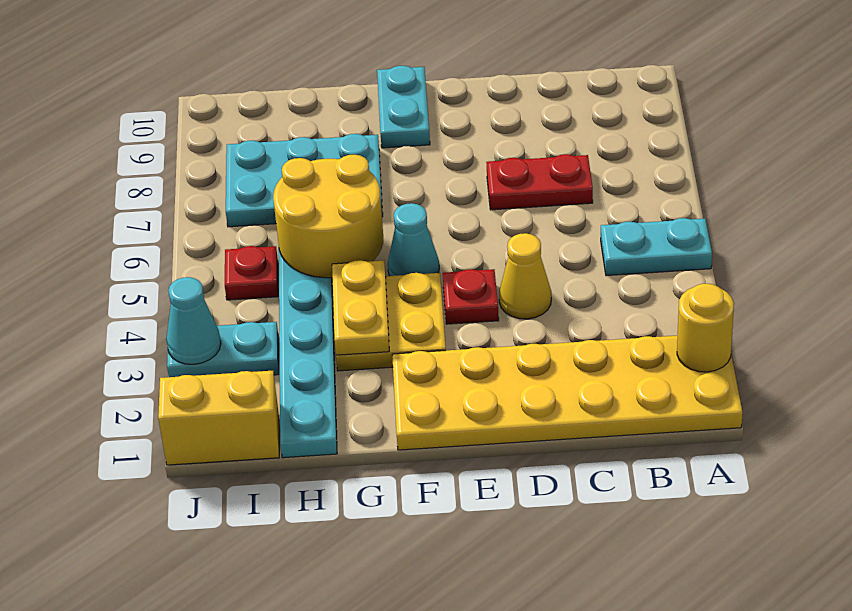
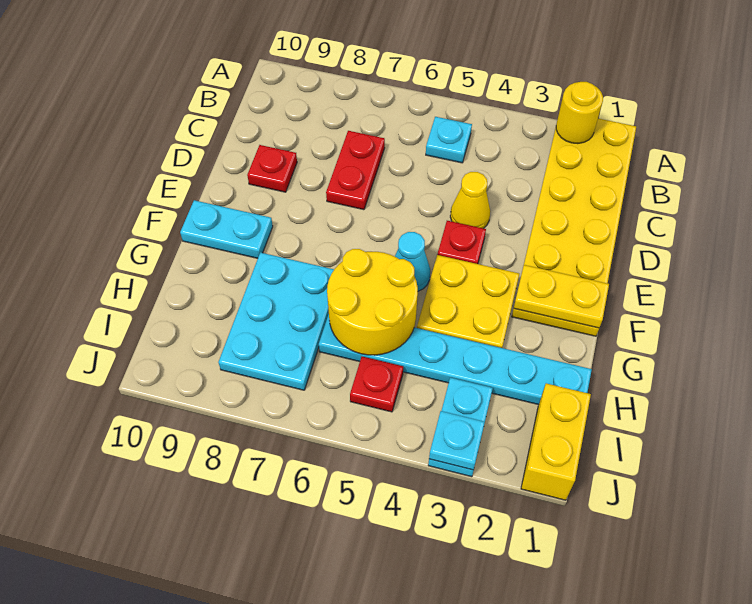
cyan plate A5:B5 level 1 -> cyan plate B5 level 1
none -> red plate D9 level 1
yellow plate G3:G4 level 2 -> yellow plate F1:F2 level 2
cyan cone J3 level 2 -> cyan plate J3 level 2

